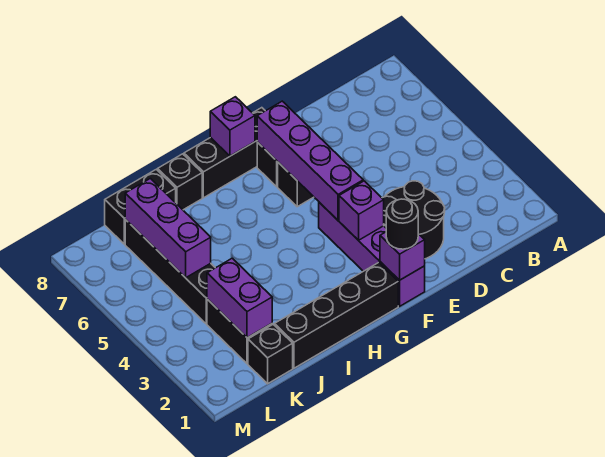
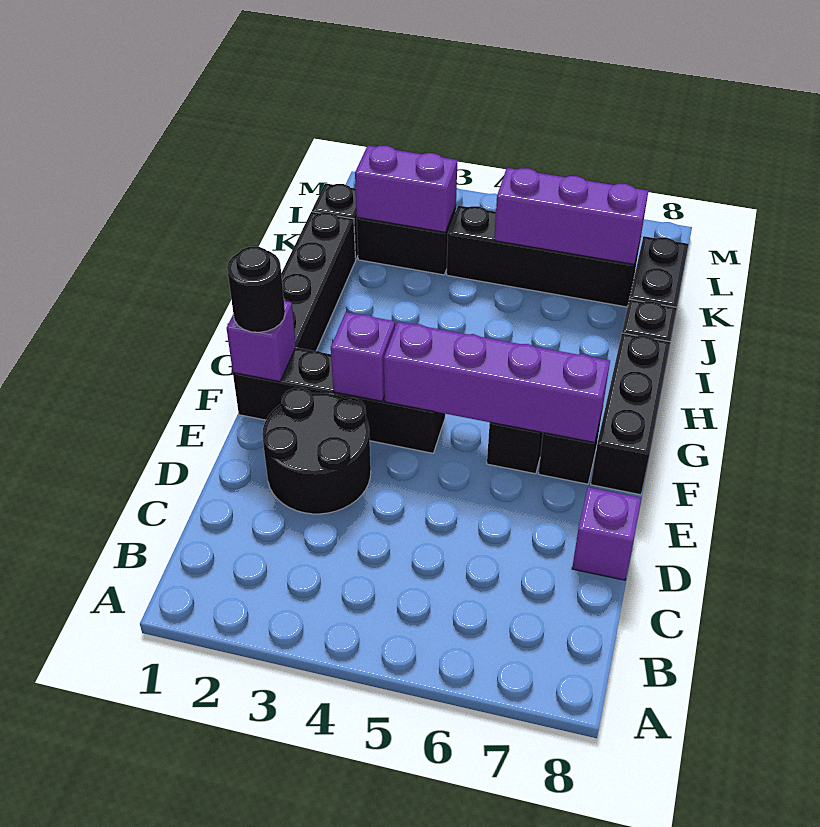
purple brick F1:F4 level 1 -> black brick F1:F4 level 1
purple brick G8 level 2 -> purple brick D8 level 1

